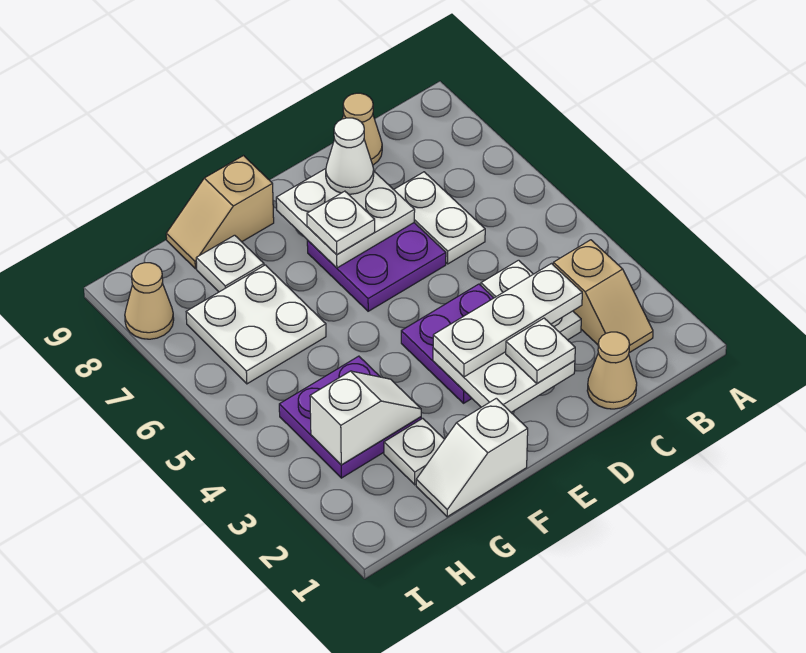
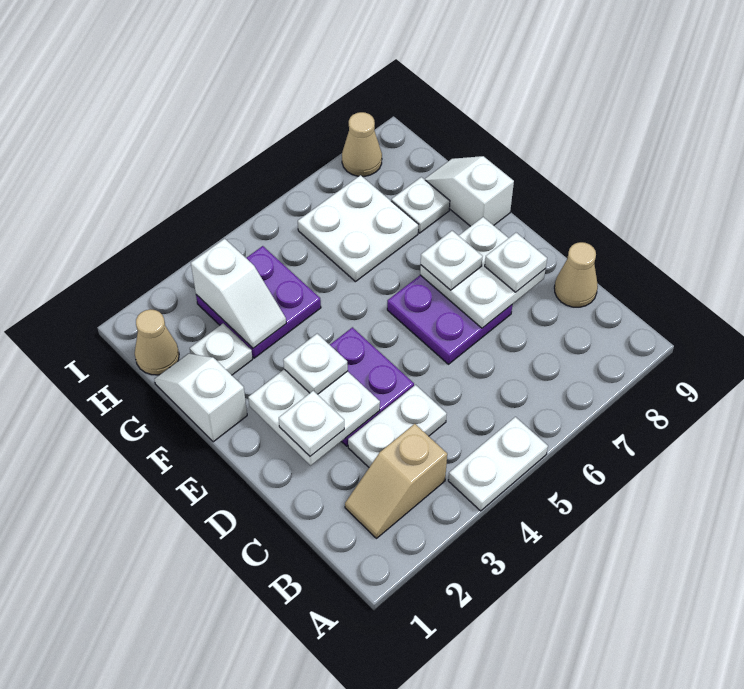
tan cone C1 level 1 -> tan cone H1 level 1
white plate C3:E3 level 3 -> white plate E3 level 3
white plate C6:C7 level 1 -> white plate A4:A5 level 1
white cone D8 level 3 -> white plate D8 level 3
tan slope F9:G9 level 1 top F -> white slope F9:G9 level 1 top F

